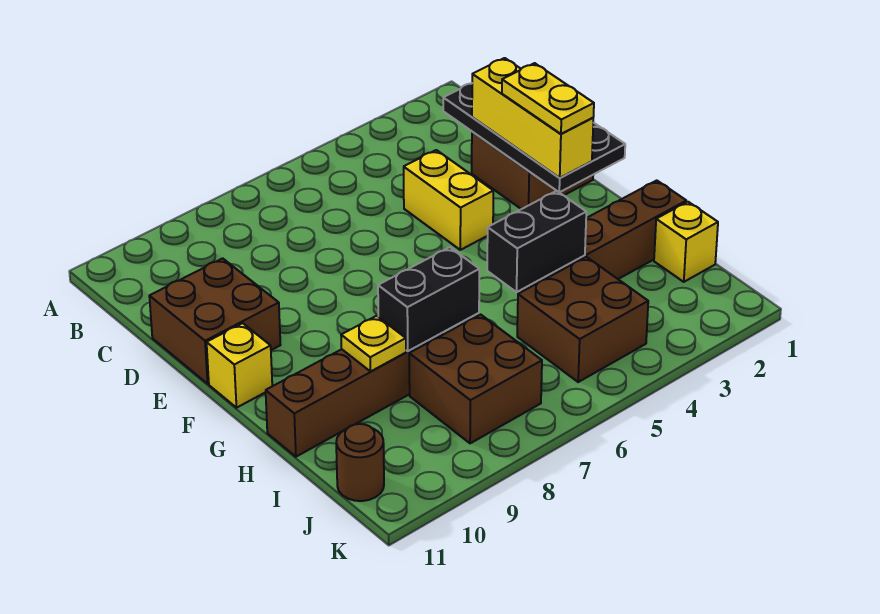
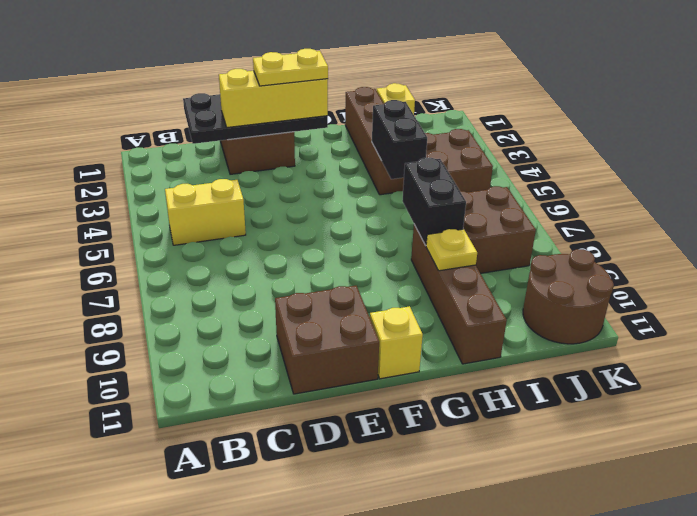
yellow brick D4:E4 level 1 -> yellow brick B5:C5 level 1
brown round brick J11 level 1 -> brown round brick J10:K11 level 1

